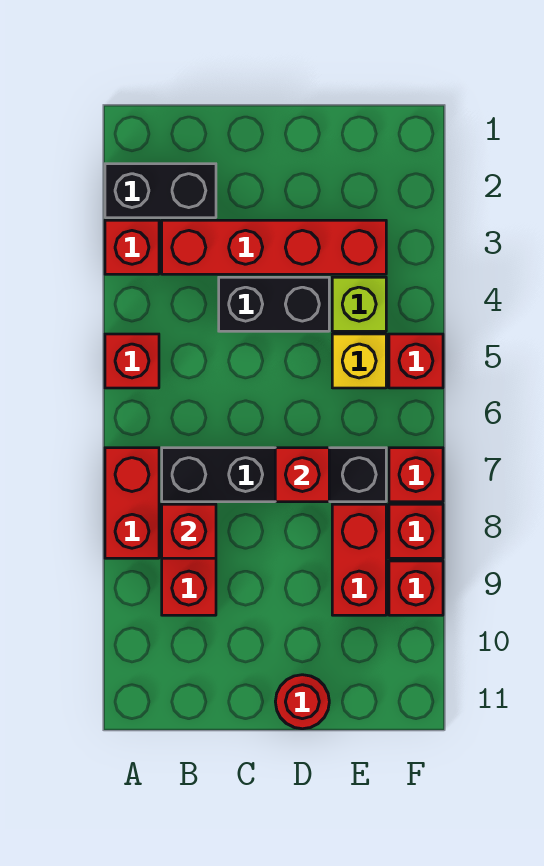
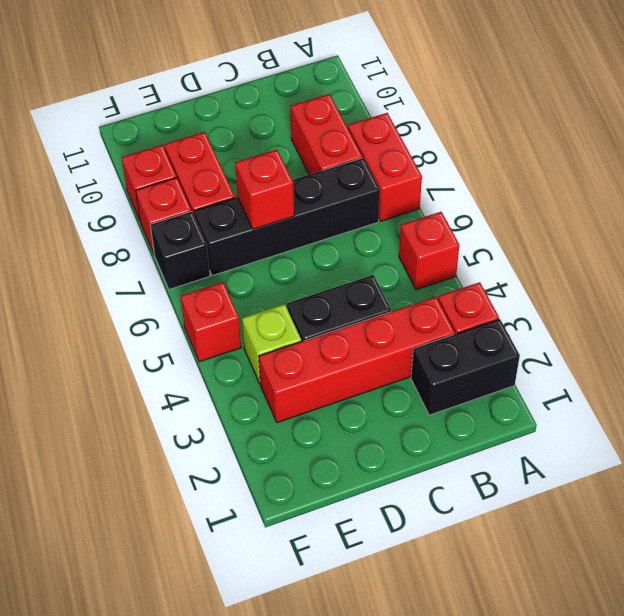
red brick B8 level 2 -> none
red round brick D11 level 1 -> none
yellow brick E5 level 1 -> none
red brick F7 level 1 -> black brick F7 level 1

